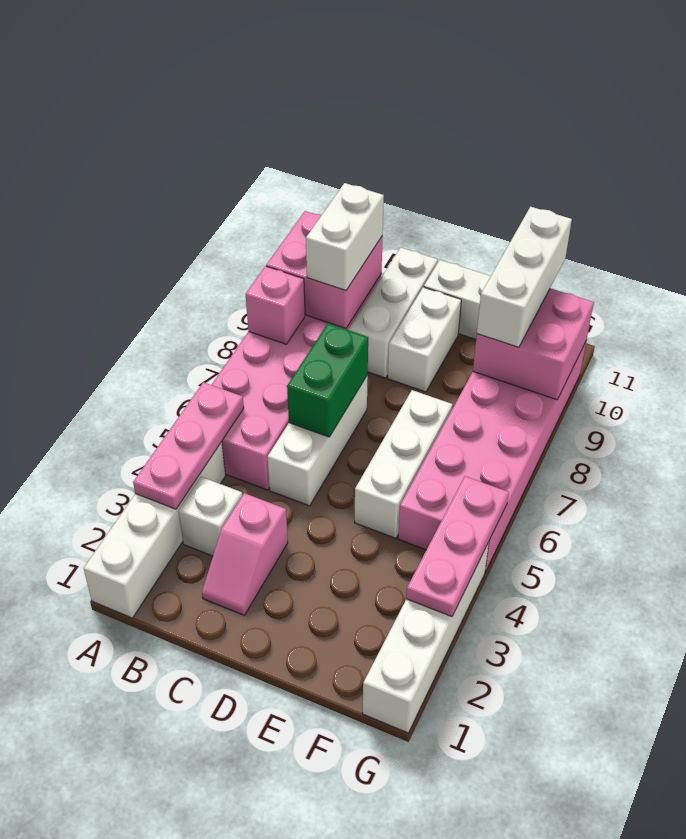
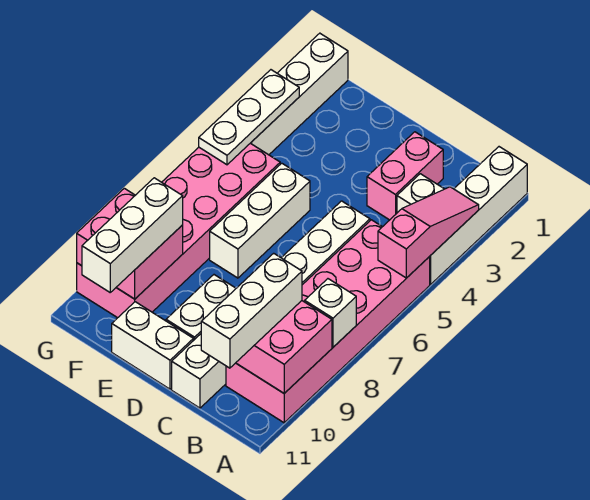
pink plate A3:A5 level 2 -> pink slope A3:A5 level 2 top 5
pink brick A8 level 2 -> white brick A8 level 2
white brick B9:B10 level 3 -> white brick B9:B11 level 3
pink slope C2:C3 level 1 top 3 -> pink brick C2:C3 level 1
green brick C6:C7 level 2 -> none
pink plate G3:G5 level 2 -> white plate G3:G5 level 2

